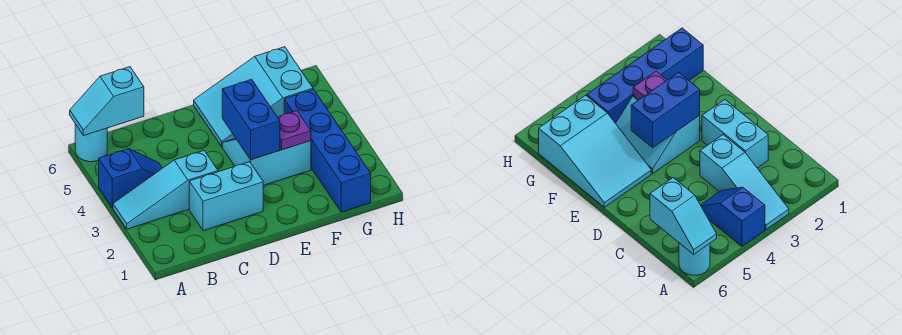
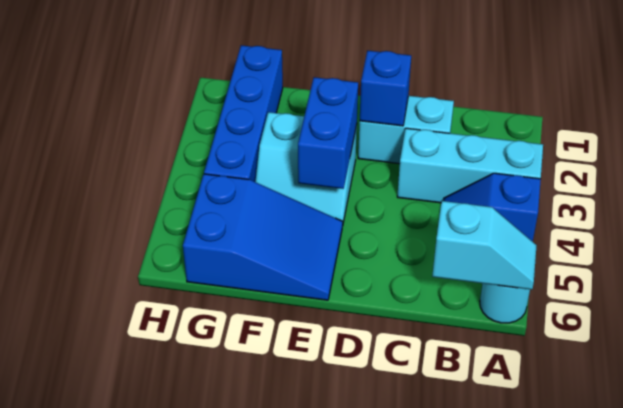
cyan slope A3:C3 level 1 top C -> cyan brick A3:C3 level 1
none -> blue brick D2 level 2
cyan slope E5:G6 level 1 top G -> blue slope E5:G6 level 1 top G
purple plate F3 level 2 -> none

